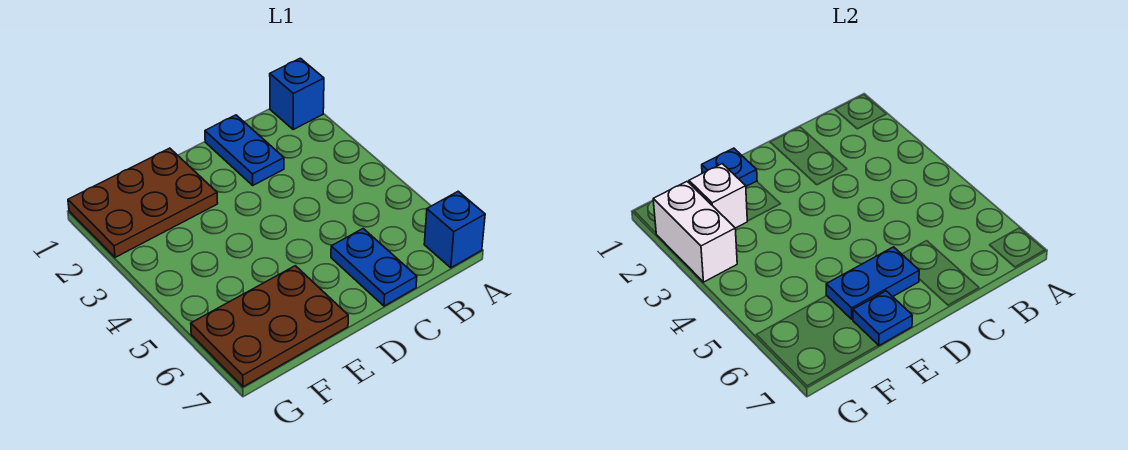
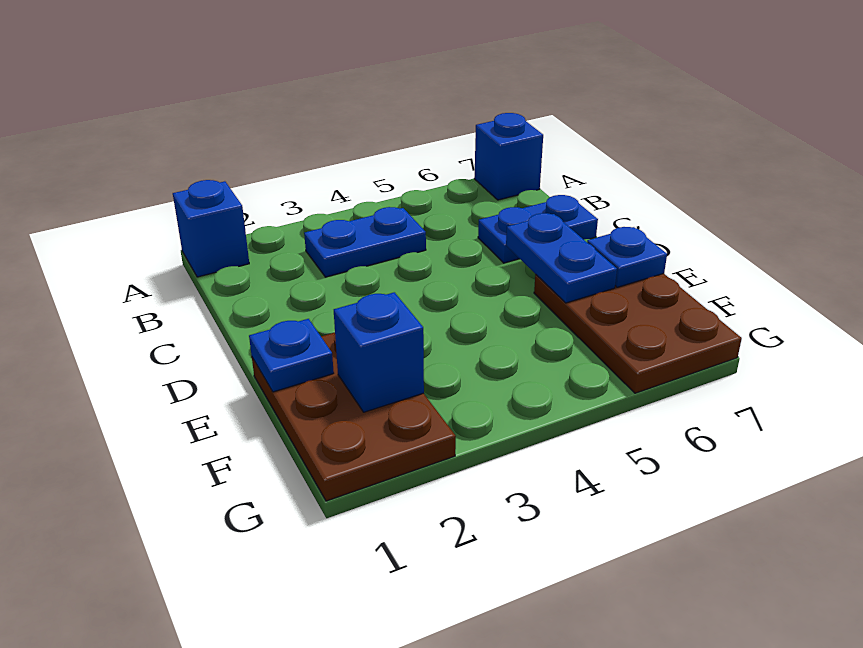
blue plate C1:C2 level 1 -> blue plate B3:B4 level 1
white brick F2 level 2 -> blue brick F2 level 2
white brick G2:G3 level 2 -> none

